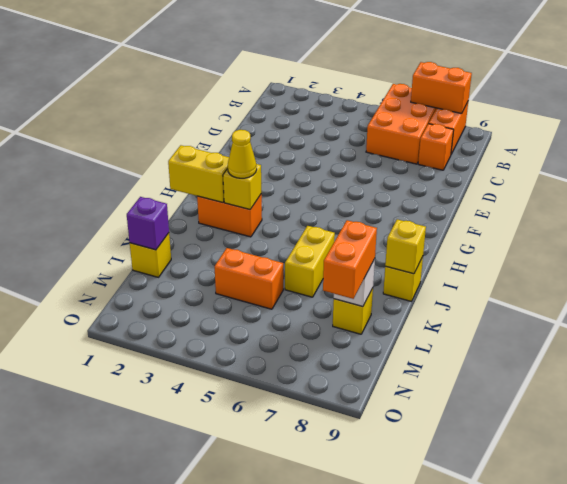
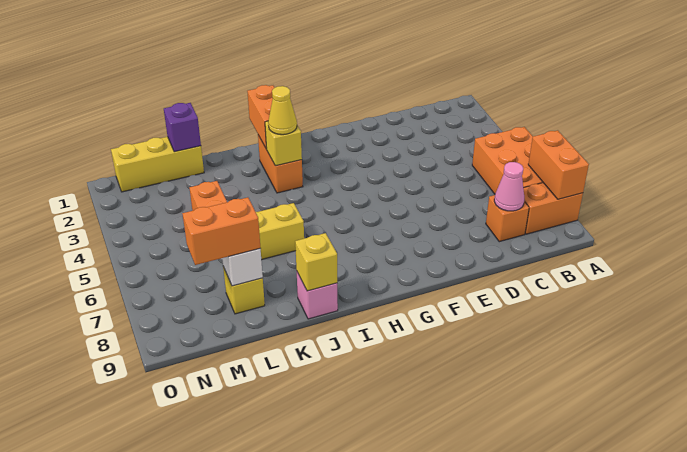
orange brick A6:C7 level 1 -> orange brick A5:B7 level 1
none -> pink cone C8 level 2
yellow brick I1:I2 level 2 -> orange brick I1:I2 level 2
yellow brick J9 level 1 -> pink brick J9 level 1
yellow brick L1 level 1 -> yellow brick L1:N1 level 1

